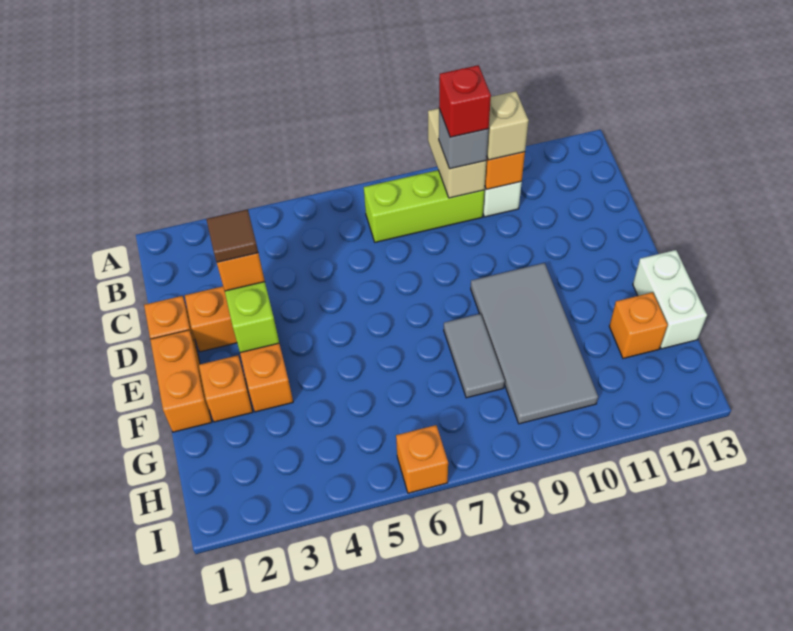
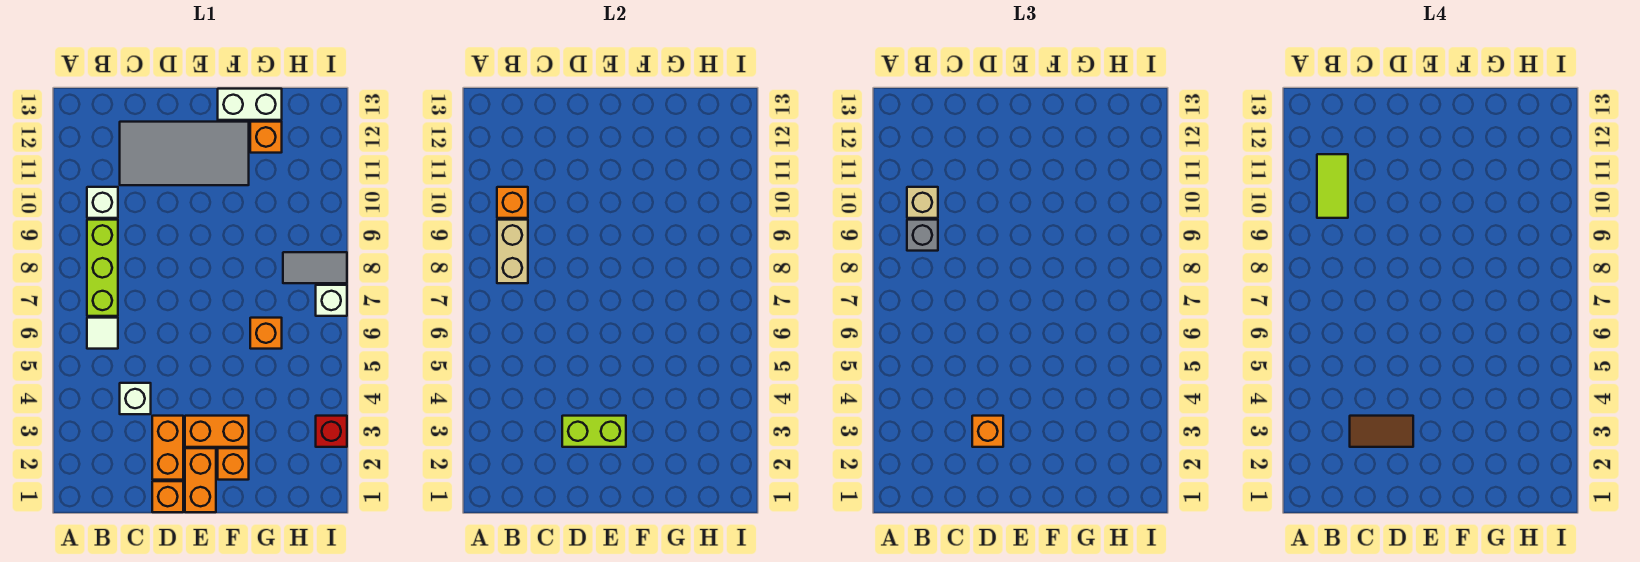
tan brick A9:B9 level 2 -> tan brick B8:B9 level 2
none -> white tile B6 level 1
red brick B9 level 4 -> red brick I3 level 1
none -> lime tile B10:B11 level 4
none -> white brick C4 level 1
brown tile D3 level 4 -> brown tile C3:D3 level 4
orange brick E1:F1 level 1 -> orange brick E1:E2 level 1
grey tile E9:H10 level 1 -> grey tile C11:F12 level 1
grey tile F8:G8 level 1 -> grey tile H8:I8 level 1
orange brick I6 level 1 -> orange brick G6 level 1
none -> white brick I7 level 1

